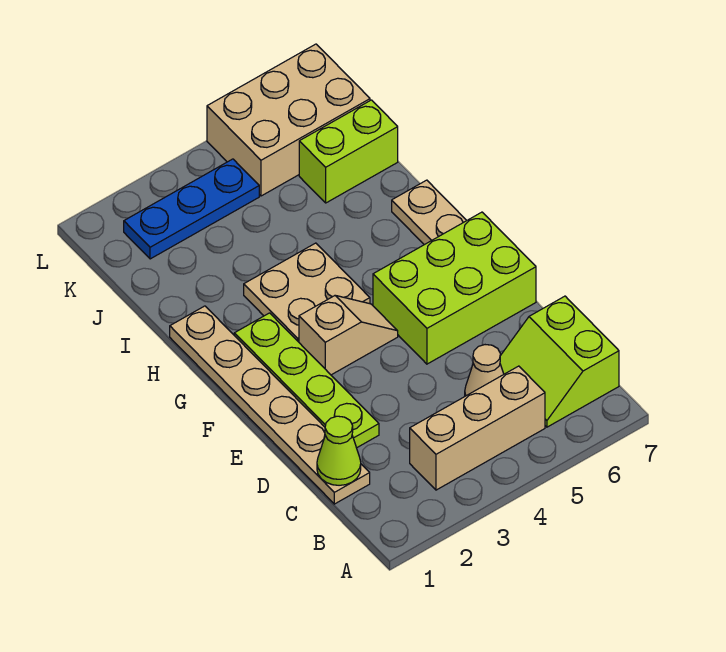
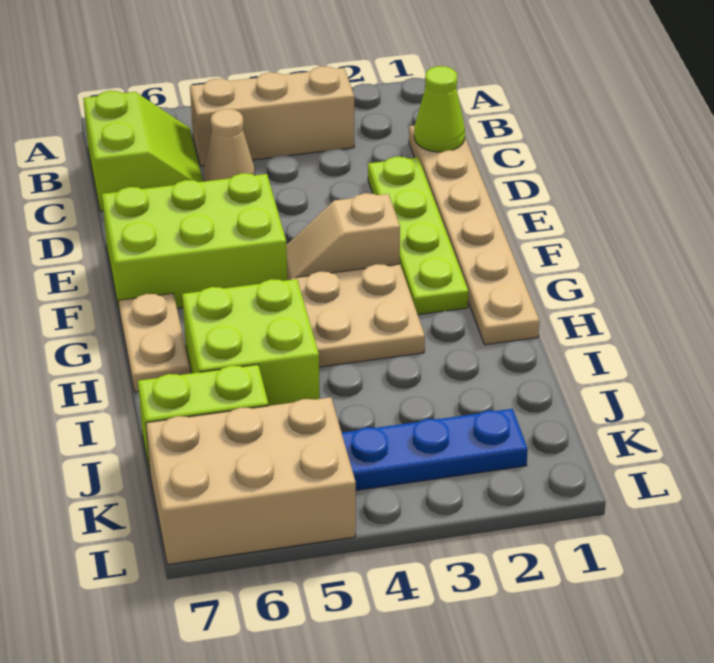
none -> lime brick H5:I6 level 1

